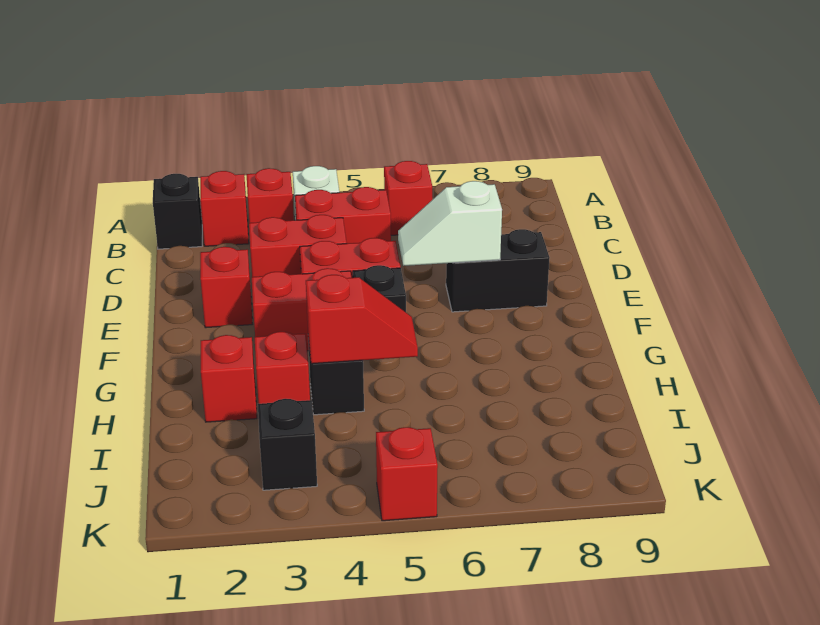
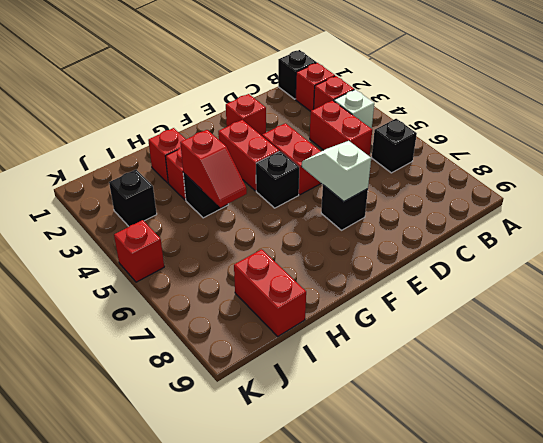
red brick B6 level 1 -> black brick B6 level 1
red brick D3:D4 level 1 -> red brick I8:I9 level 1
black brick E7:E8 level 1 -> black brick E7 level 1

